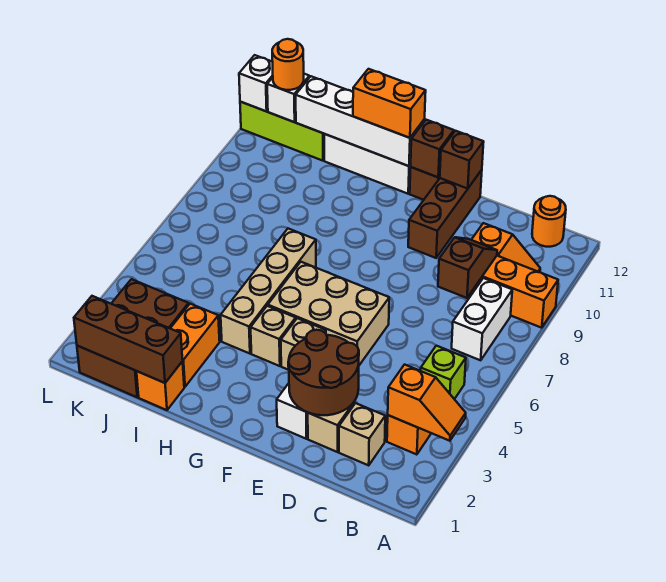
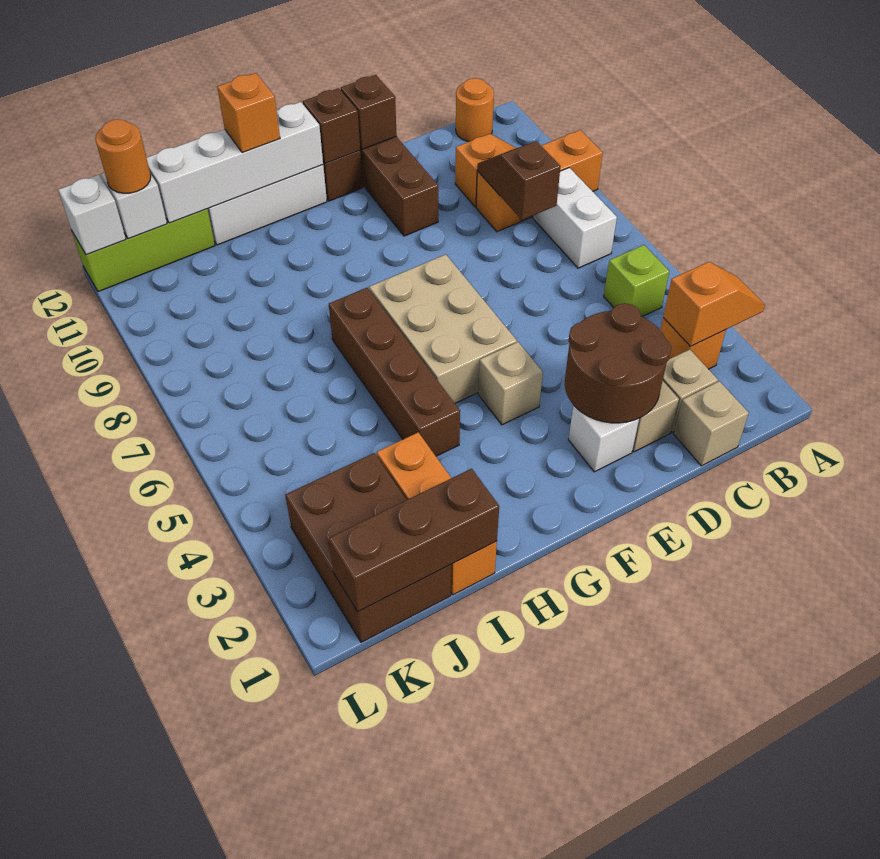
tan brick E5:G6 level 1 -> tan brick F5:G7 level 1
tan brick G4 level 1 -> tan brick C1 level 1
orange brick G12:H12 level 3 -> orange brick H12 level 3
tan brick H4:H7 level 1 -> brown brick H4:H7 level 1

